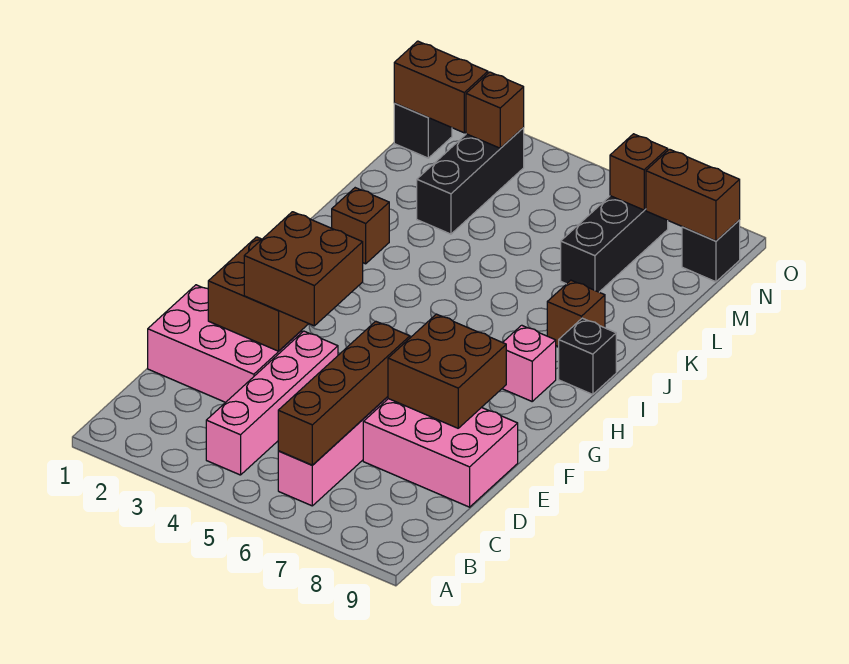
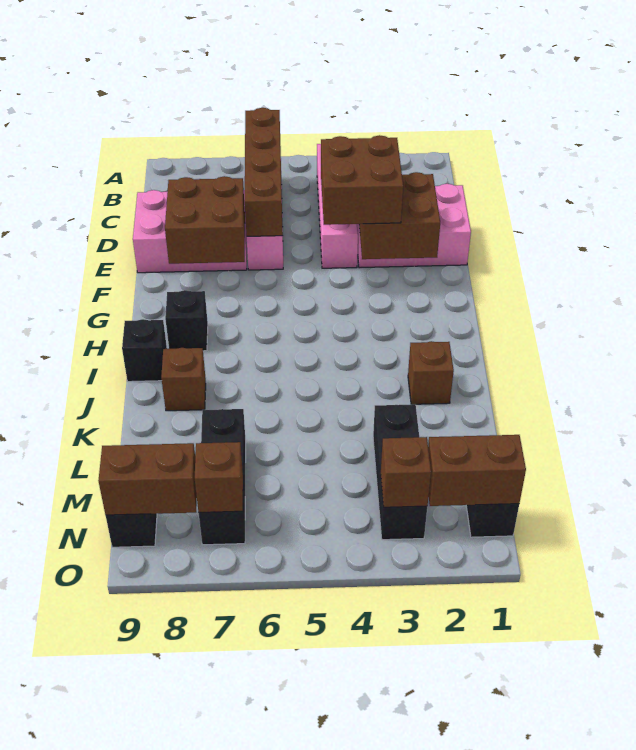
pink brick H8 level 1 -> black brick H8 level 1

